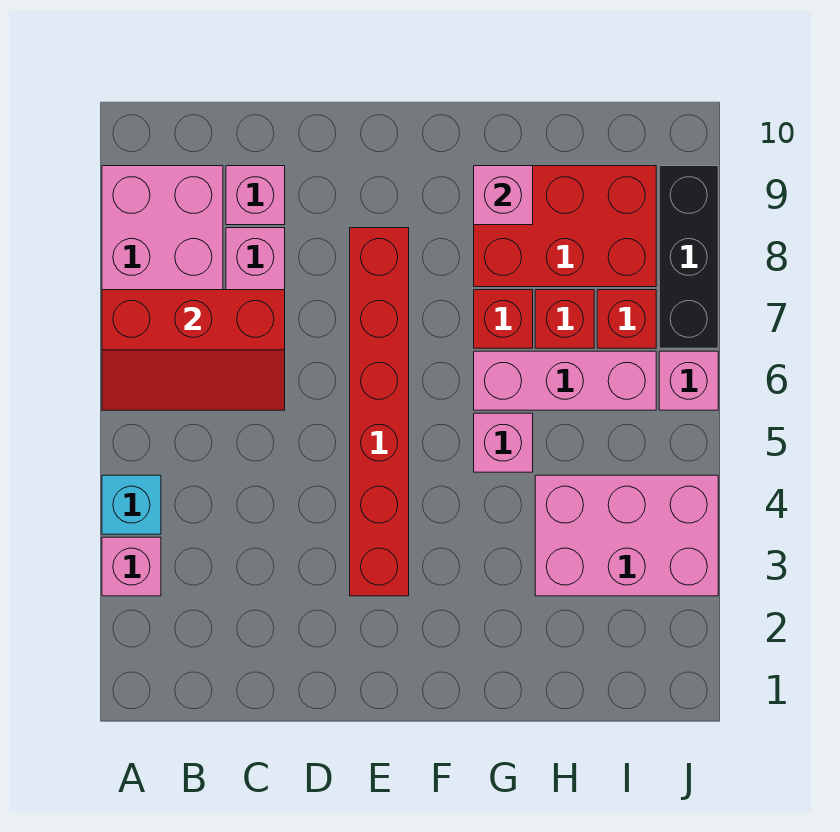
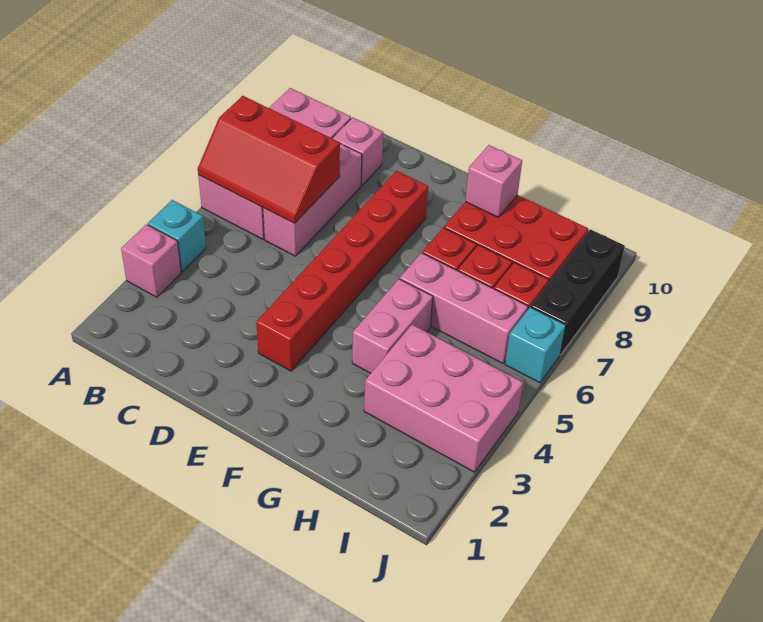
pink brick G5 level 1 -> pink brick G4:G5 level 1
pink brick J6 level 1 -> cyan brick J6 level 1

